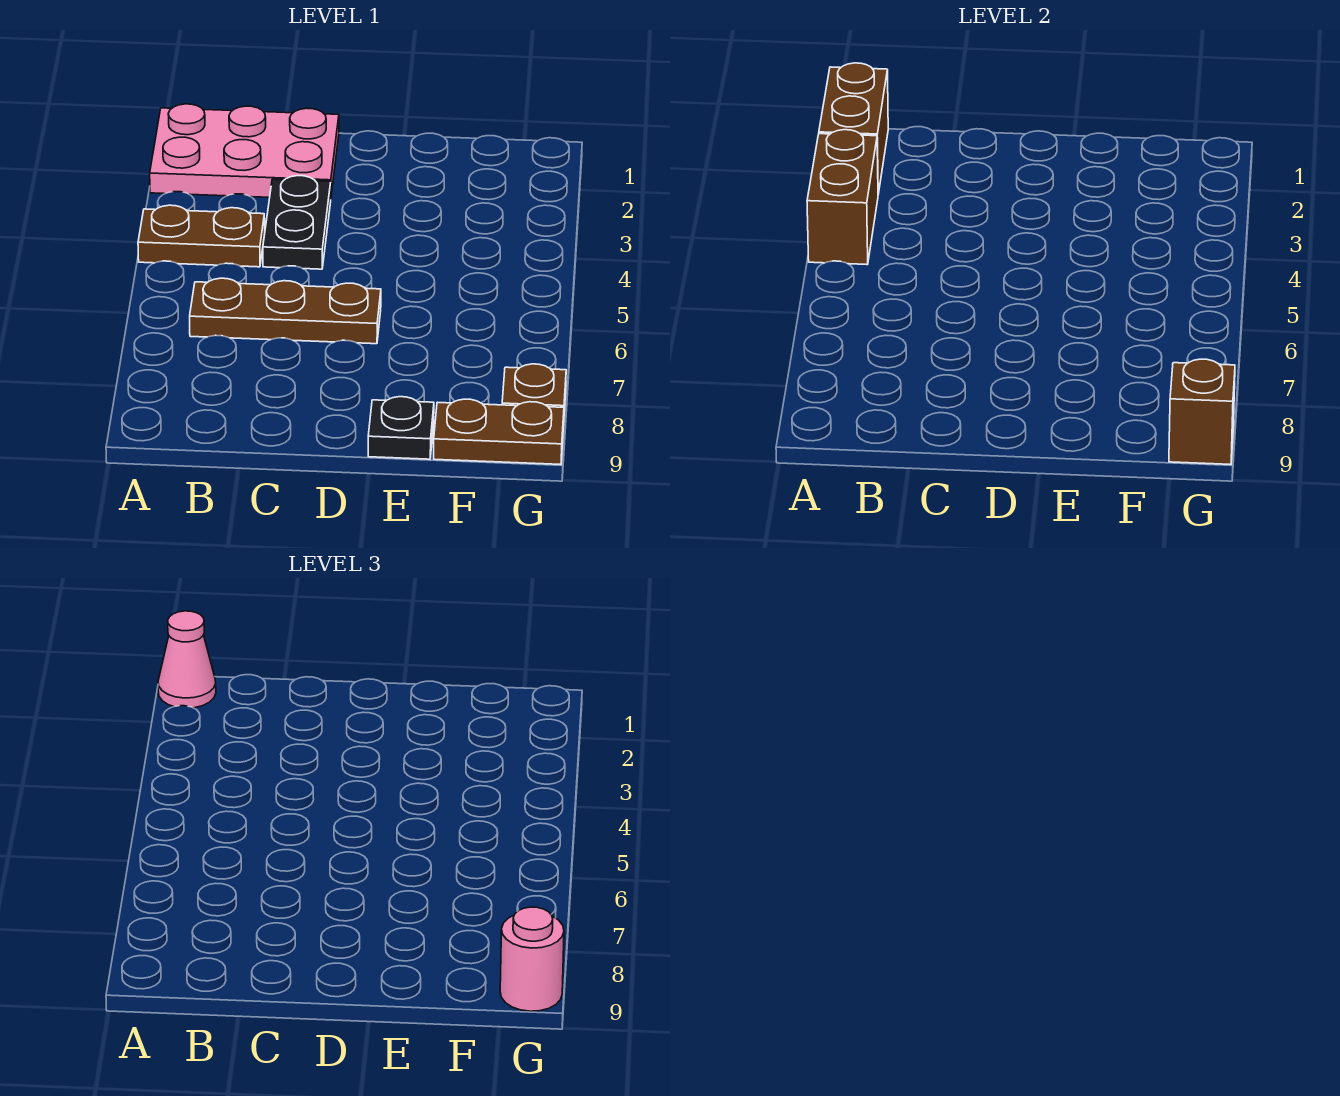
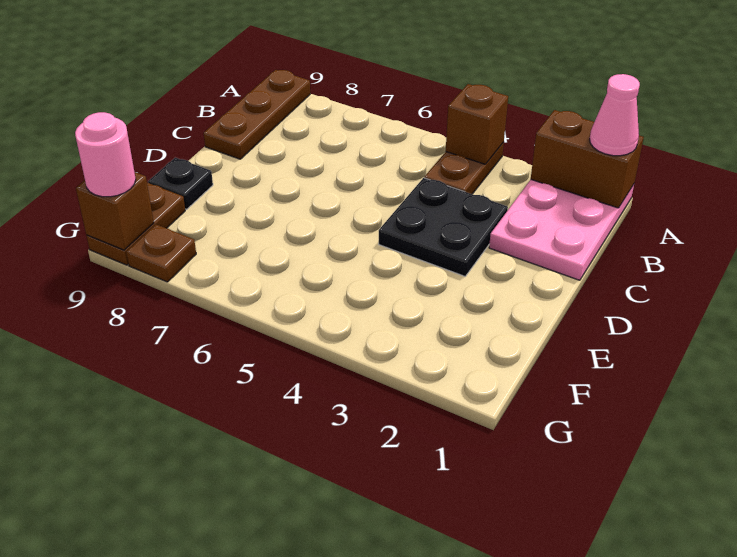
brown brick A3:A4 level 2 -> brown brick A4 level 2
brown plate B6:D6 level 1 -> brown plate A9:C9 level 1
black plate C3:C4 level 1 -> black plate C3:D4 level 1

